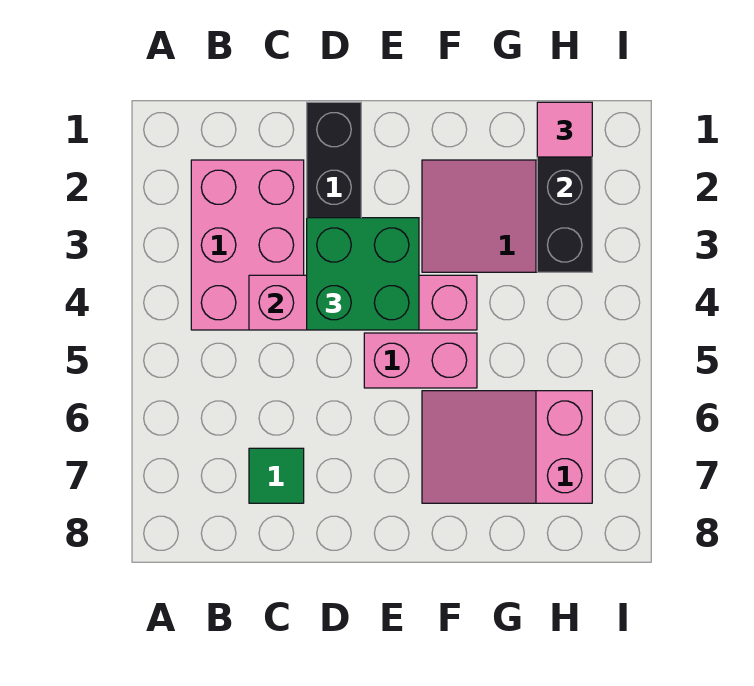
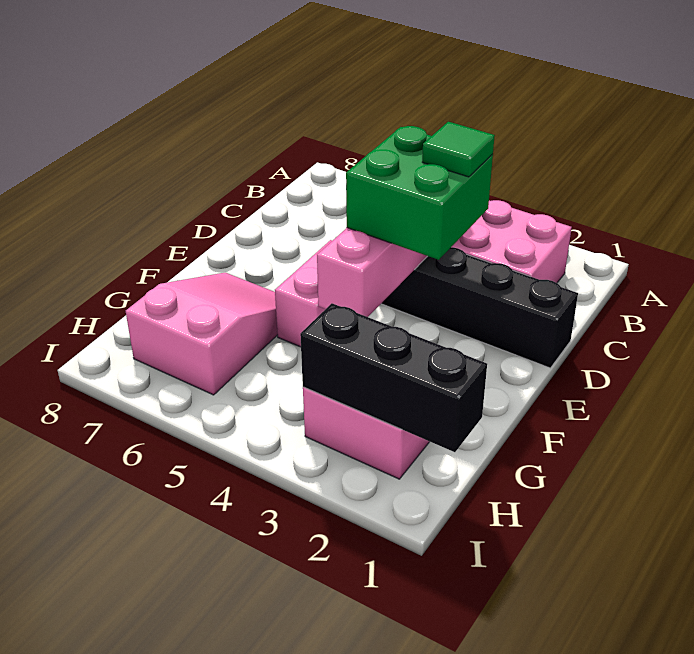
green tile C7 level 1 -> green tile D3 level 4
pink tile H1 level 3 -> none

